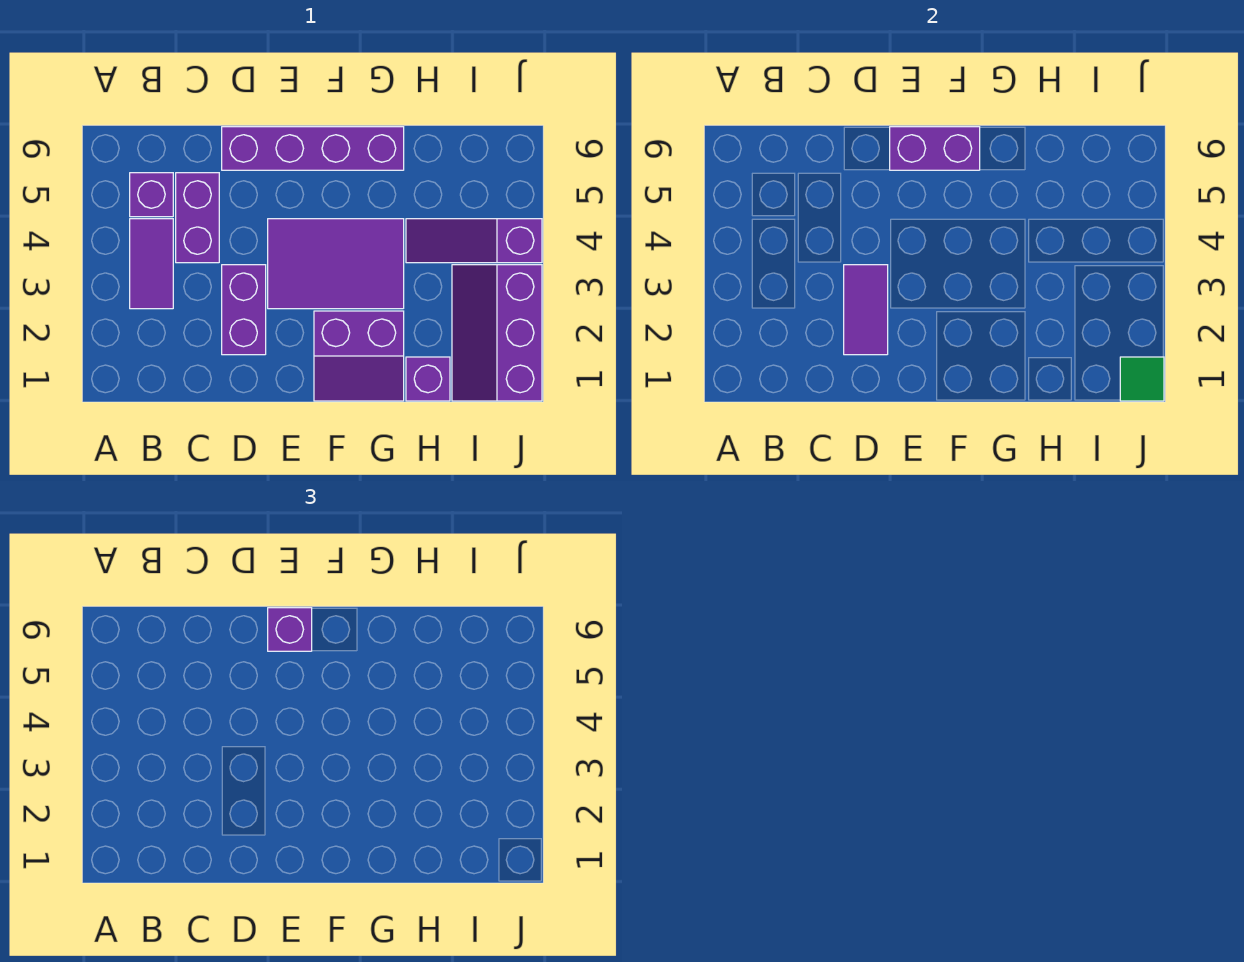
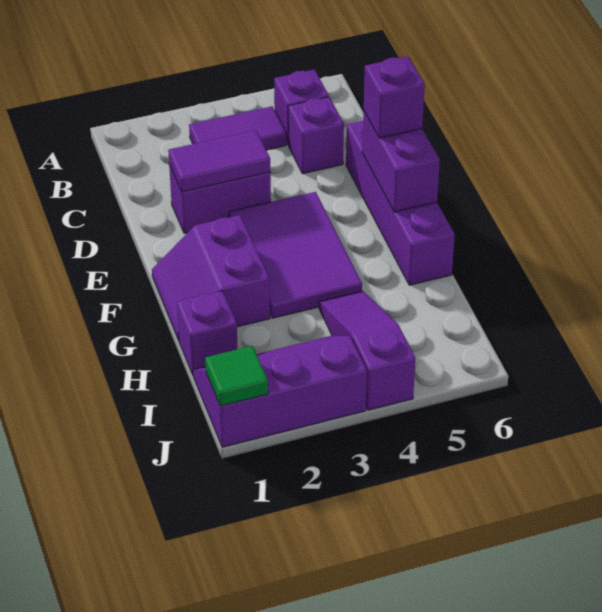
purple brick C4:C5 level 1 -> purple brick C5 level 1

